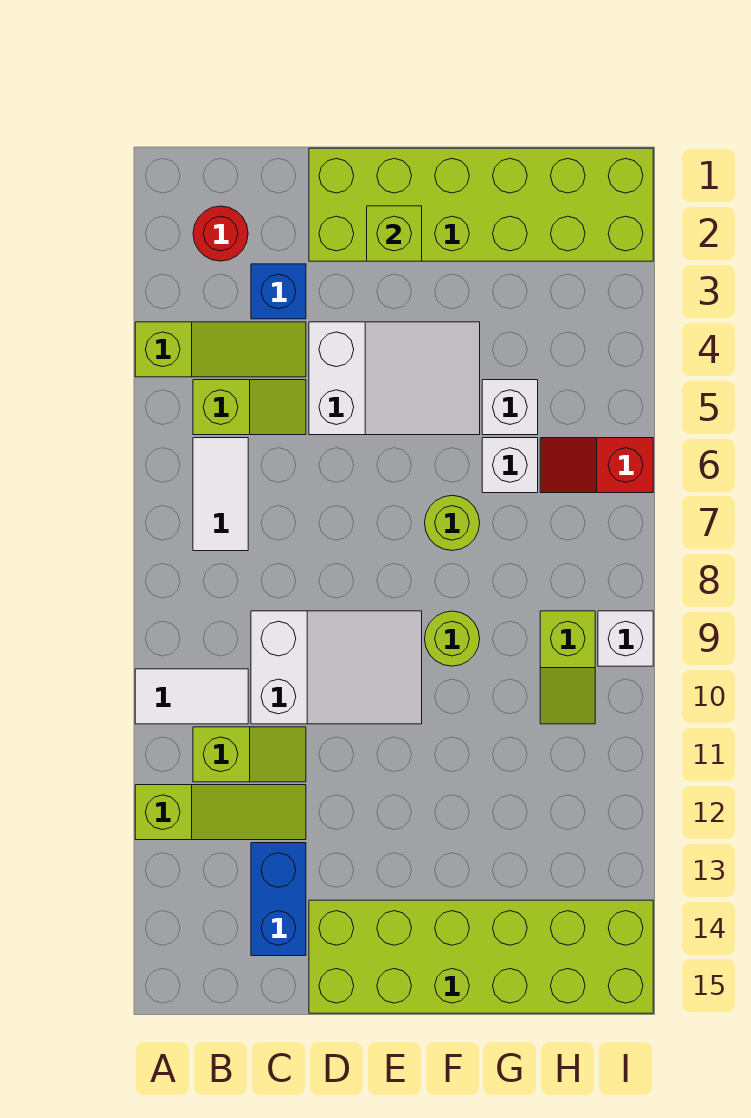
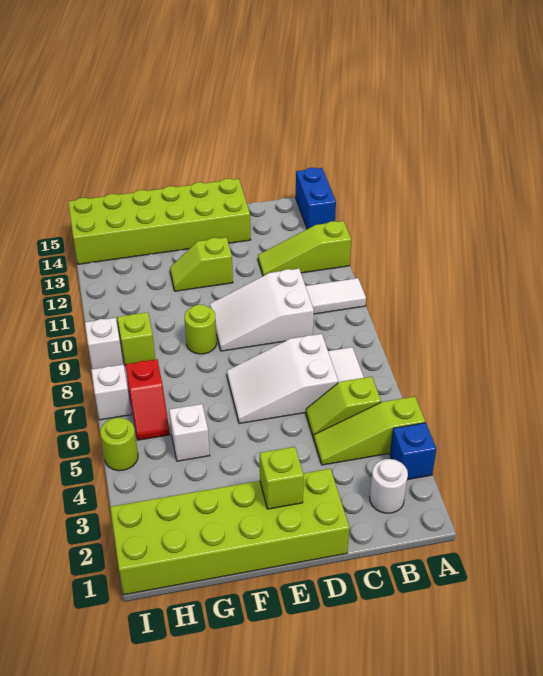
red round brick B2 level 1 -> white round brick B2 level 1
lime slope B11:C11 level 1 top B -> lime slope E12:F12 level 1 top E
blue brick C3 level 1 -> blue brick A3 level 1
blue brick C13:C14 level 1 -> blue brick A14:A15 level 1
white slope D4:F5 level 1 top D -> white slope C6:E7 level 1 top C
lime round brick F7 level 1 -> lime round brick I5 level 1
white brick G6 level 1 -> white brick I7 level 1
red slope H6:I6 level 1 top I -> red slope H6:H7 level 1 top 7

